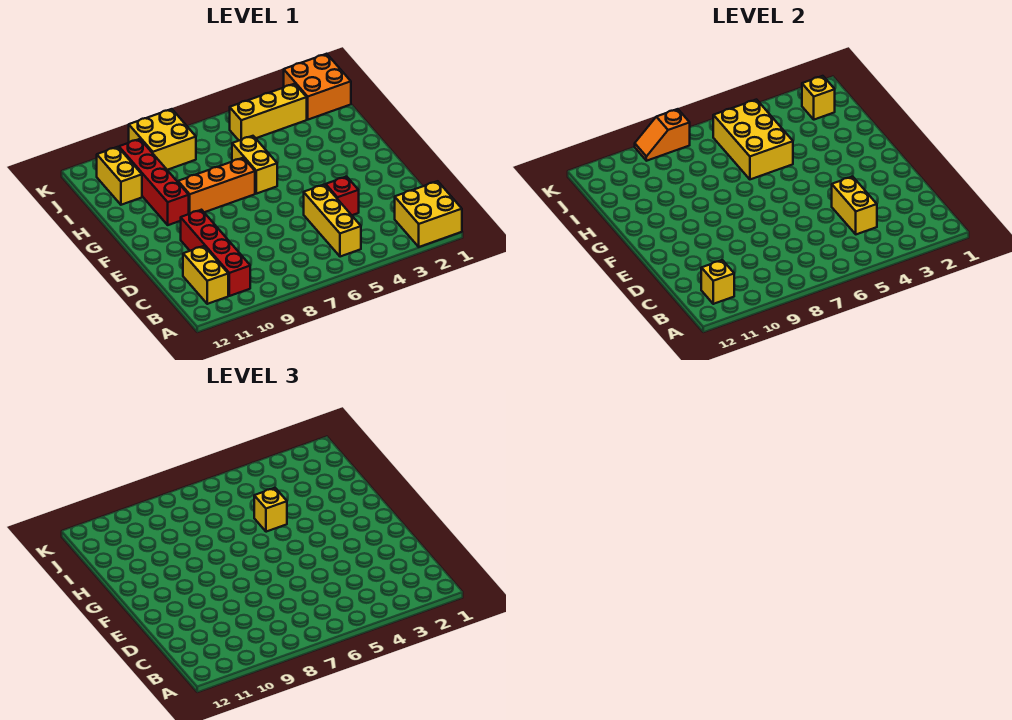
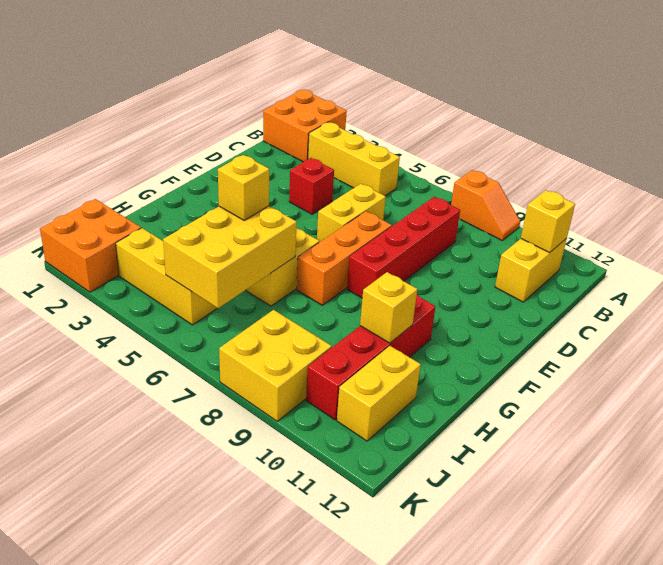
yellow brick A1:B2 level 1 -> orange brick A1:B2 level 1
yellow brick B5:D5 level 1 -> yellow brick B3:B5 level 1
red brick B10:E10 level 1 -> red brick C8:F8 level 1
yellow brick C4:D4 level 2 -> yellow brick D6:E6 level 1
orange brick G7:G9 level 1 -> orange brick E7:G7 level 1
yellow brick J2 level 2 -> yellow brick H10 level 2
orange slope K8:K9 level 2 top 8 -> orange slope A8:A9 level 1 top 8

